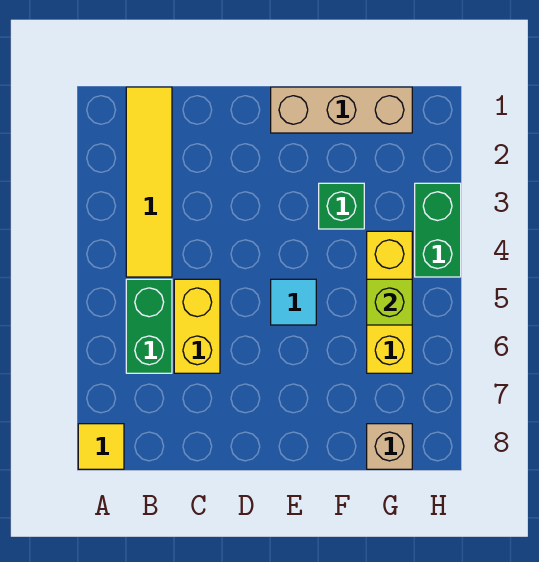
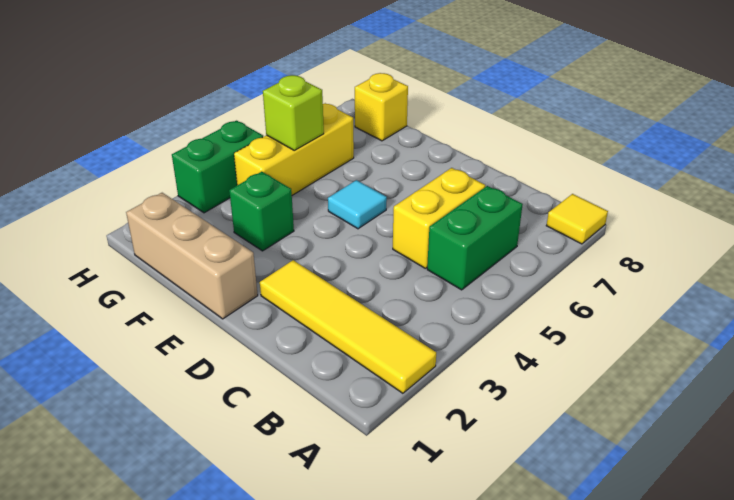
yellow tile B1:B4 level 1 -> yellow tile A2:D2 level 1
tan brick G8 level 1 -> yellow brick G8 level 1

